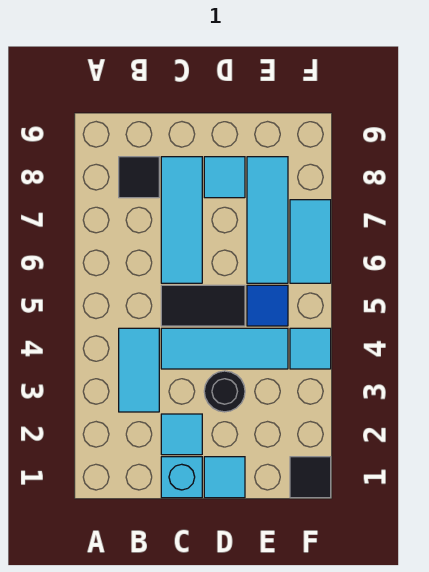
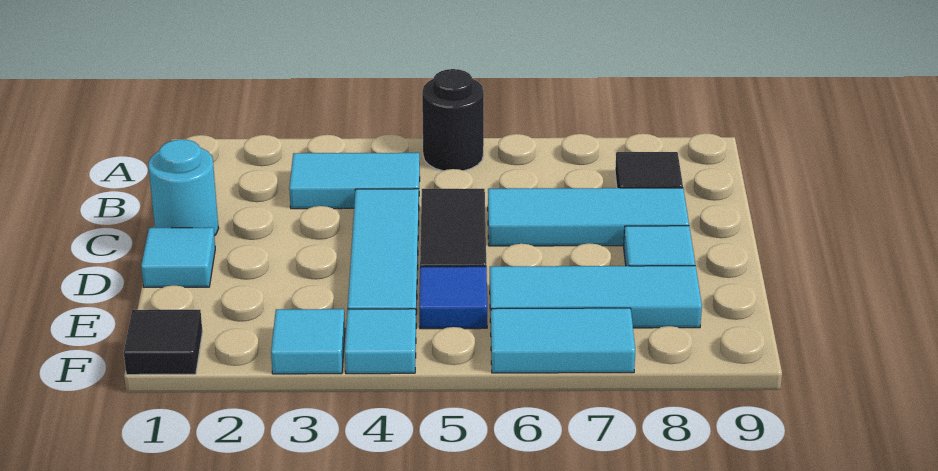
cyan brick C1 level 1 -> cyan round brick C1 level 1
cyan tile C2 level 1 -> cyan tile F3 level 1
black round brick D3 level 1 -> black round brick A5 level 1

